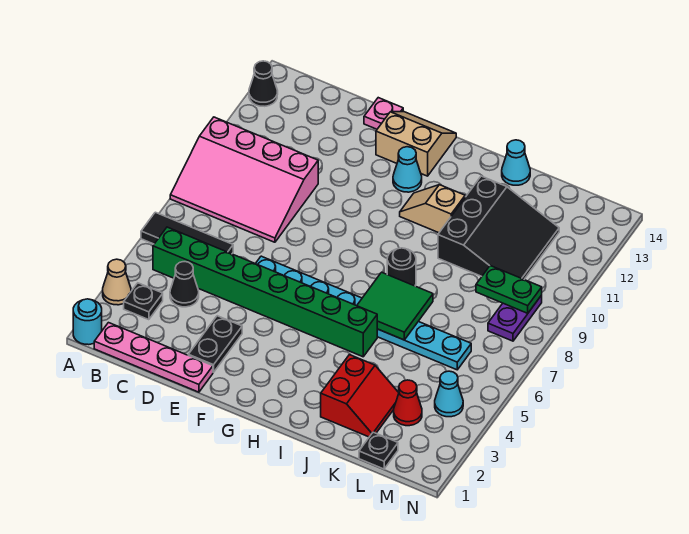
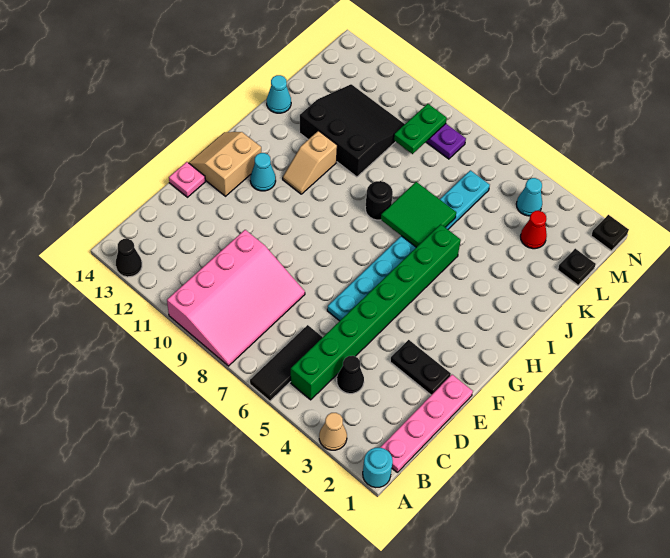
black plate B3 level 1 -> black plate N1 level 1
red slope J2:K3 level 1 top J -> none

